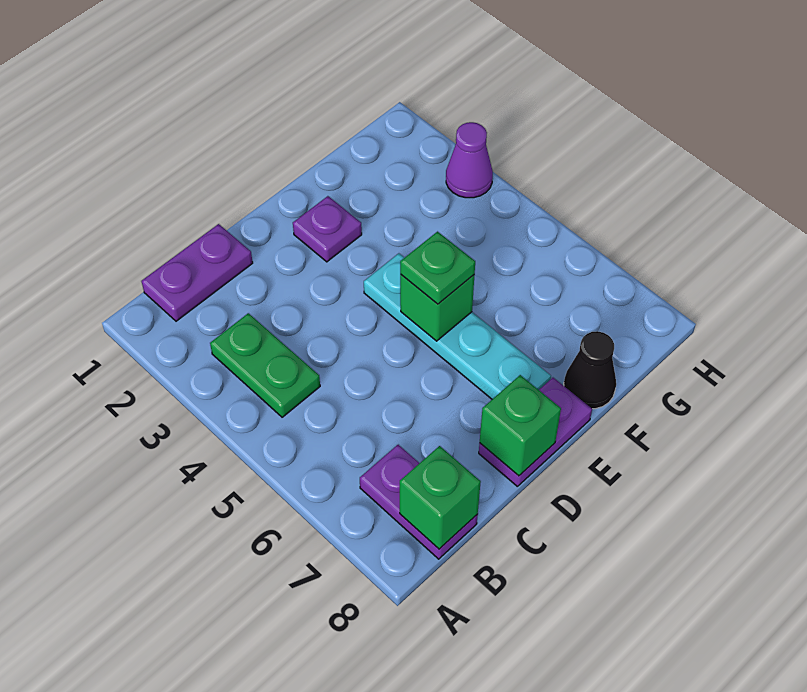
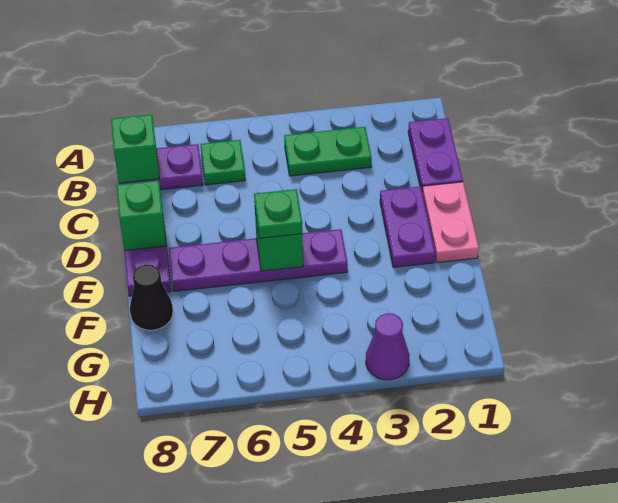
none -> green plate B6 level 1
none -> pink plate D1:E1 level 1
purple plate E2 level 1 -> purple plate D2:E2 level 1
cyan plate E4:E7 level 1 -> purple plate E4:E7 level 1

